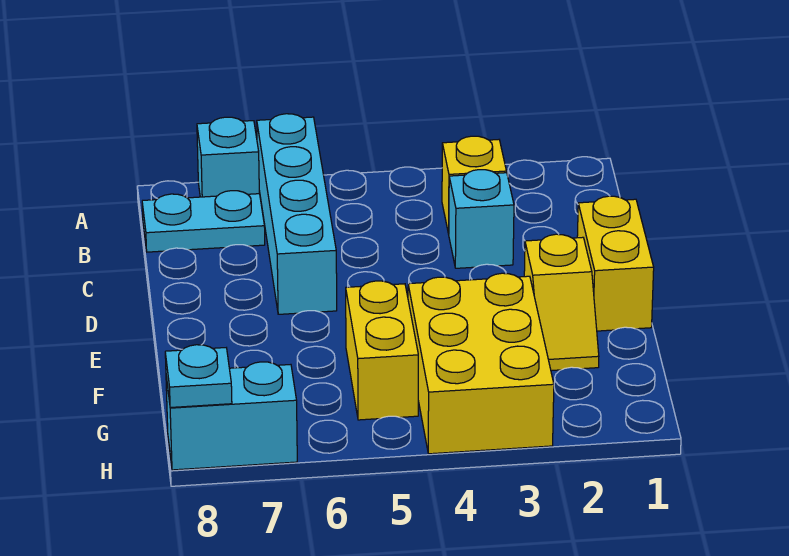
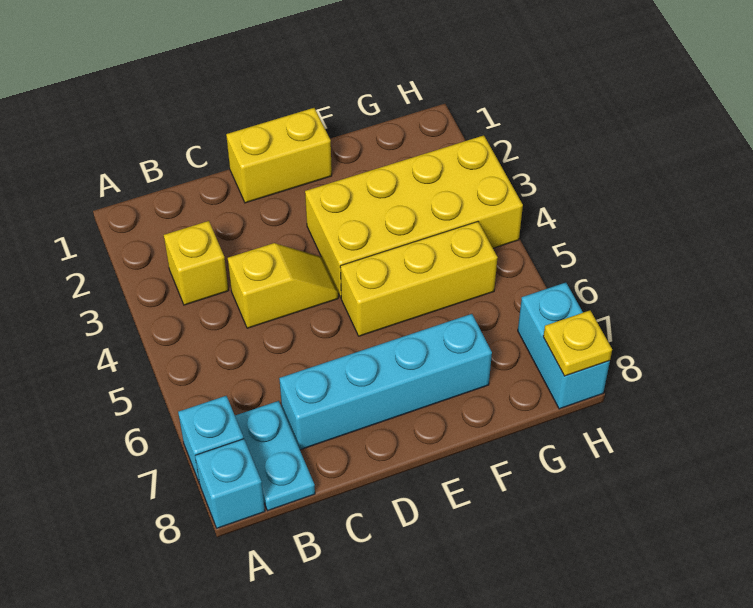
cyan brick A6:D6 level 1 -> cyan brick C7:F7 level 1
cyan brick C3 level 1 -> cyan brick A8 level 1
yellow slope E2:F2 level 1 top E -> yellow slope C4:D4 level 1 top C
yellow brick F3:H4 level 1 -> yellow brick E3:H4 level 1
yellow brick F5:G5 level 1 -> yellow brick E5:G5 level 1
cyan plate H8 level 2 -> yellow plate H8 level 2

